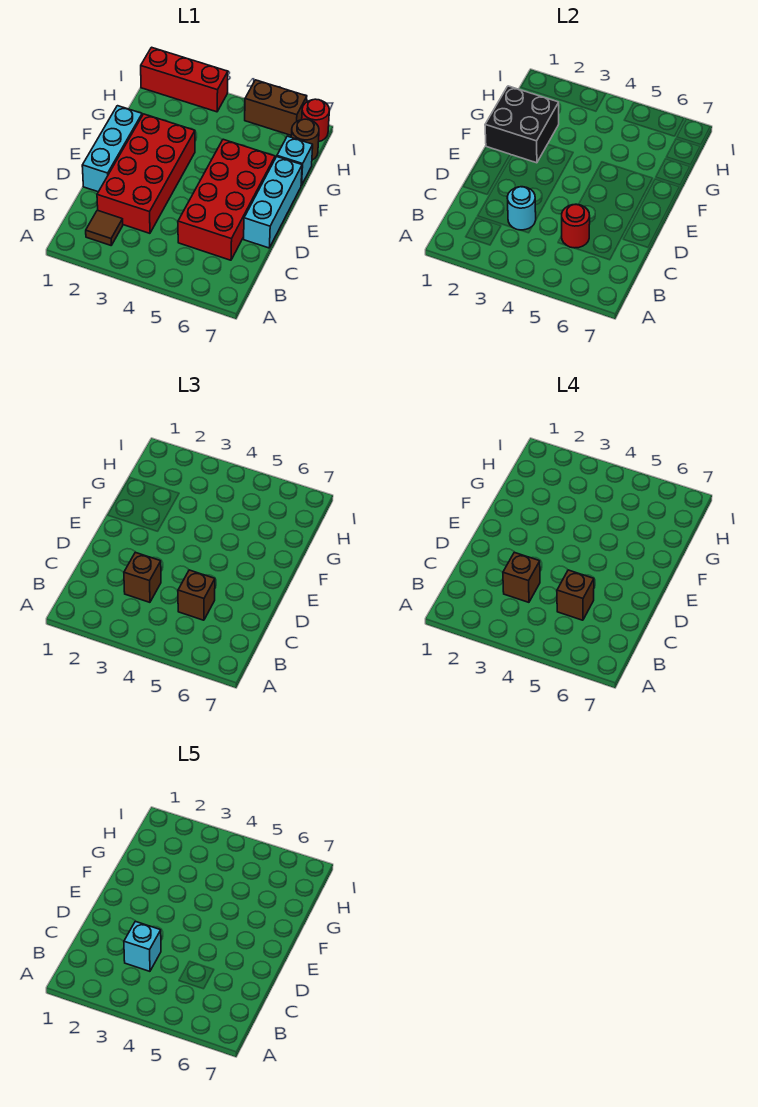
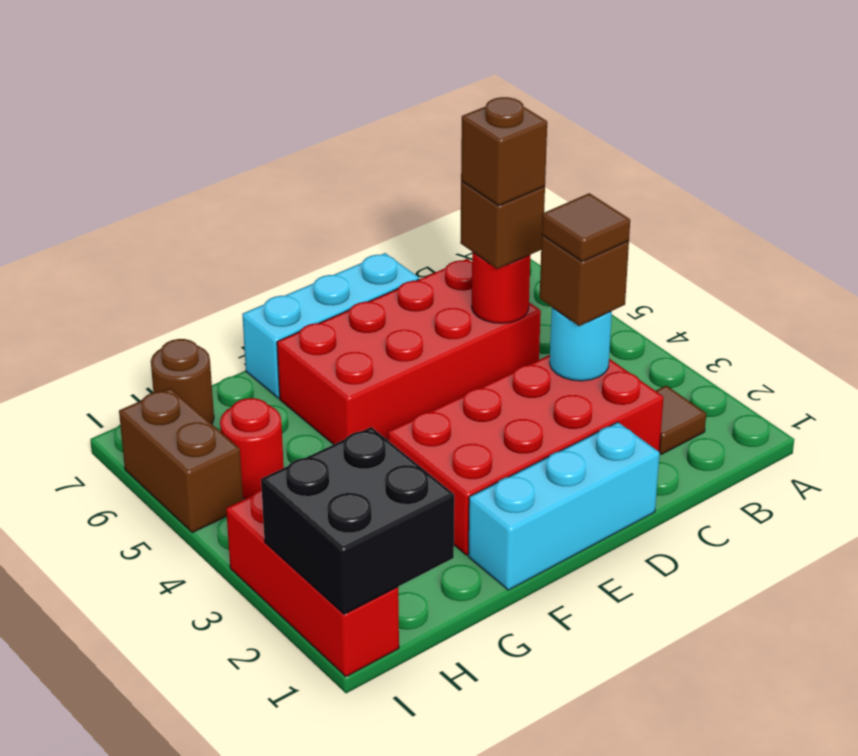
brown brick C3 level 4 -> brown tile C3 level 4
cyan brick C3 level 5 -> none
black brick F1:G2 level 2 -> black brick H1:I2 level 2
cyan brick G7 level 1 -> none
red round brick I7 level 1 -> red round brick H5 level 1

